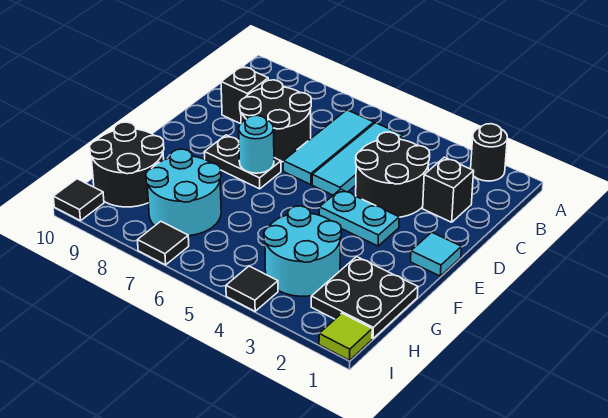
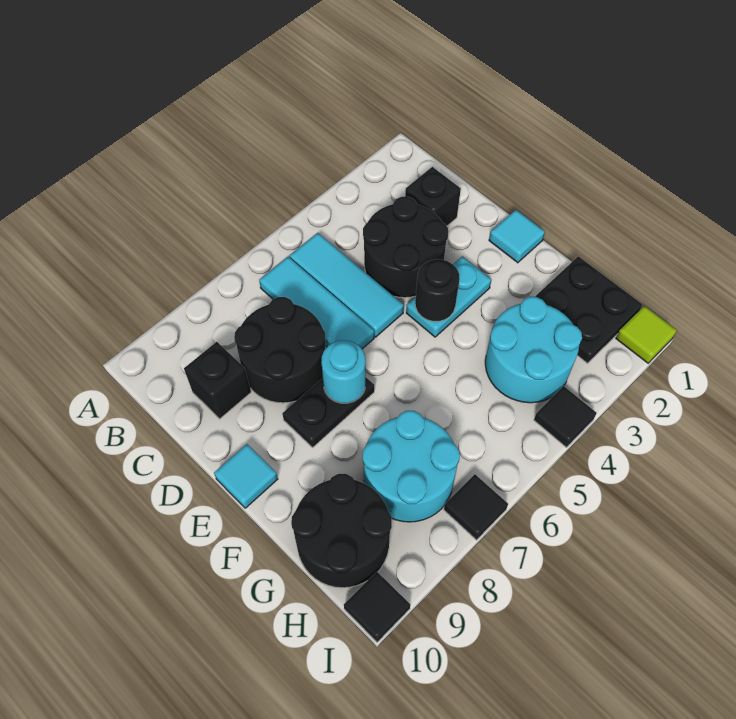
black round brick A2 level 1 -> black round brick E4 level 2
none -> cyan tile E10 level 1

